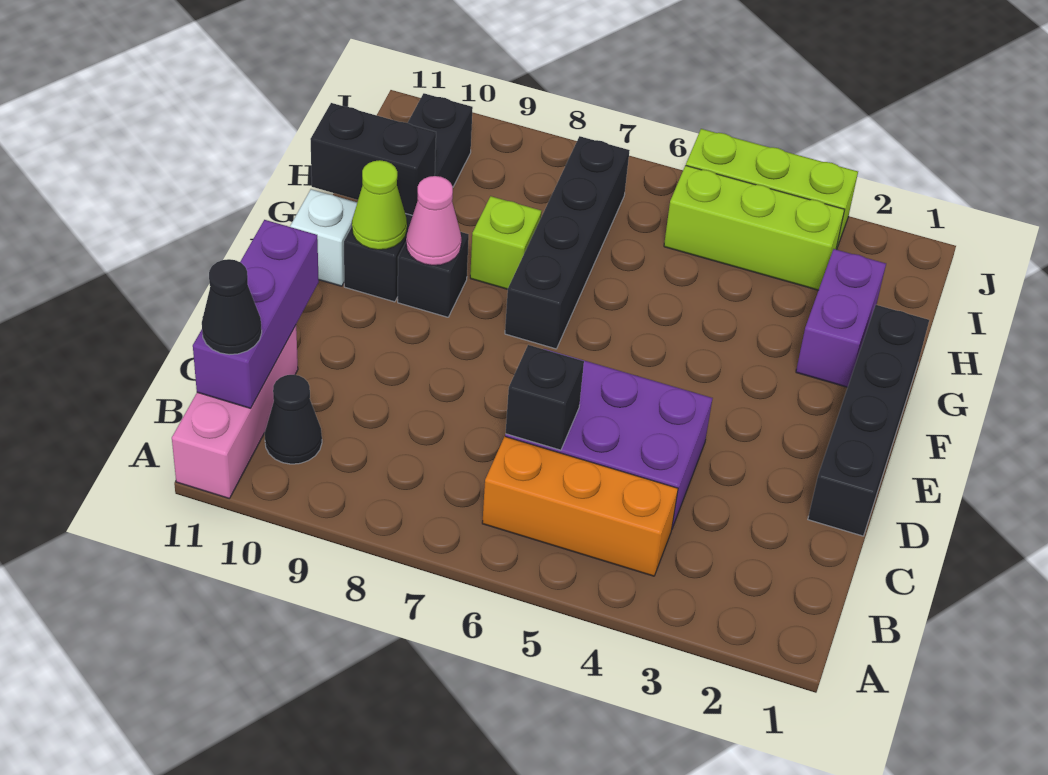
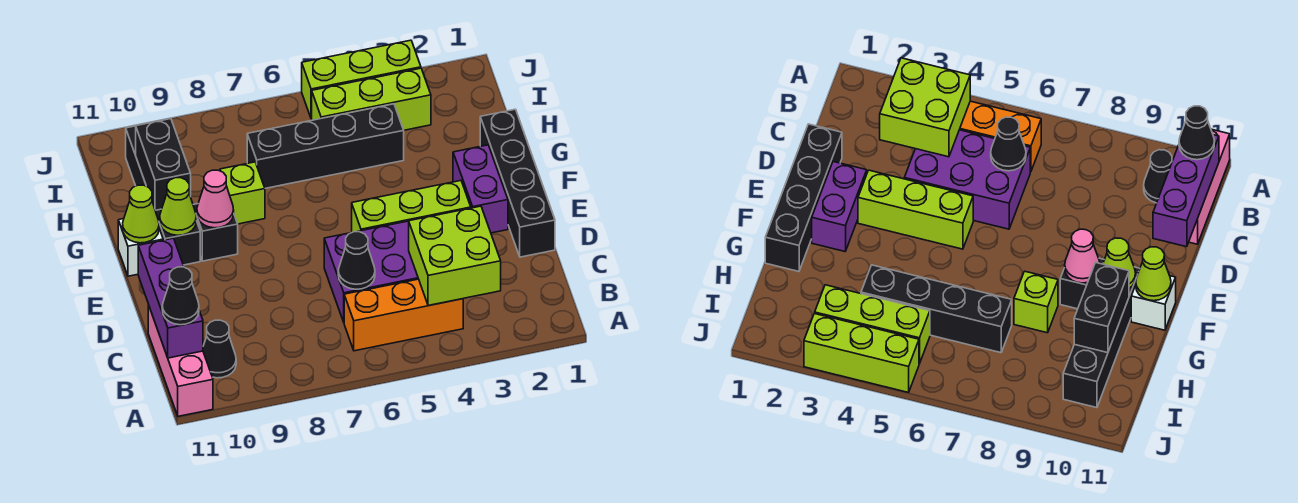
none -> lime brick B3:C4 level 2
black brick C6 level 2 -> black cone C6 level 2
none -> lime brick E3:E5 level 1
black brick F7:I7 level 1 -> black brick H4:H7 level 1
none -> lime cone F11 level 2
purple brick G2:H2 level 1 -> purple brick E2:F2 level 1
black brick G10:G11 level 2 -> black brick G10:H10 level 2

